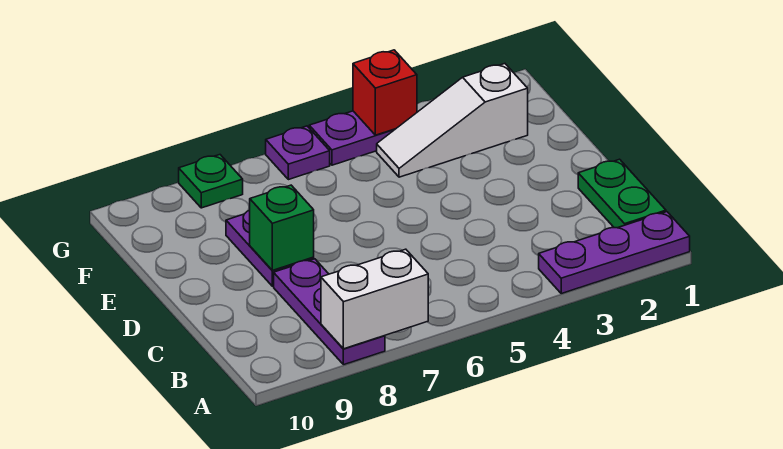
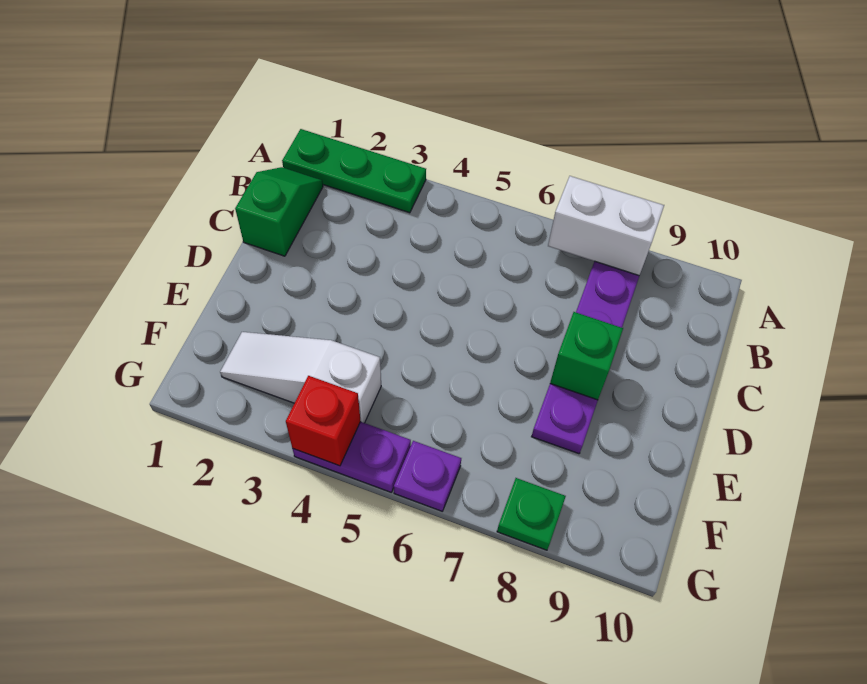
purple plate A1:A3 level 1 -> green plate A1:A3 level 1
green plate B1:C1 level 1 -> green slope B1:C1 level 1 top C
white slope F2:F4 level 1 top 2 -> white slope F2:F4 level 1 top 4

